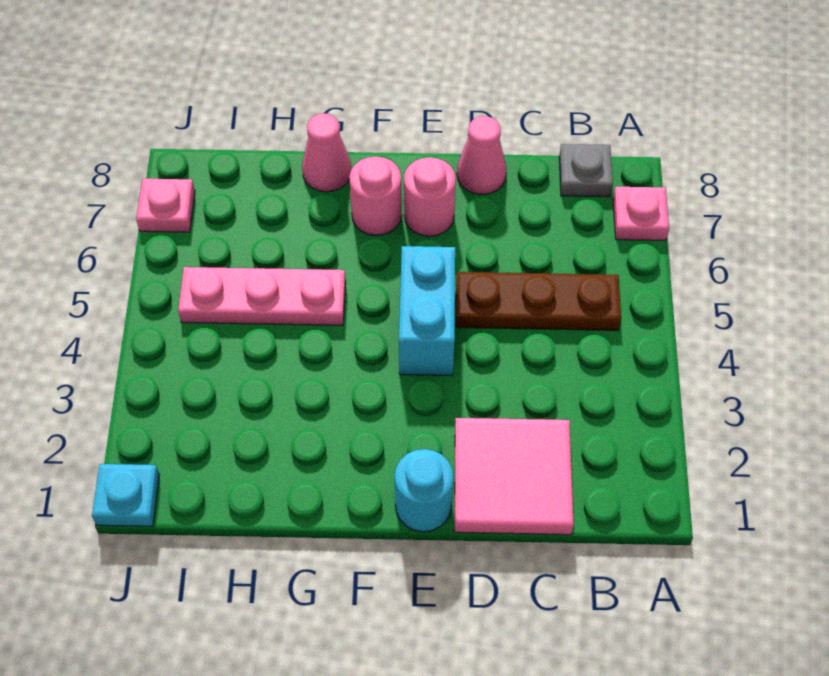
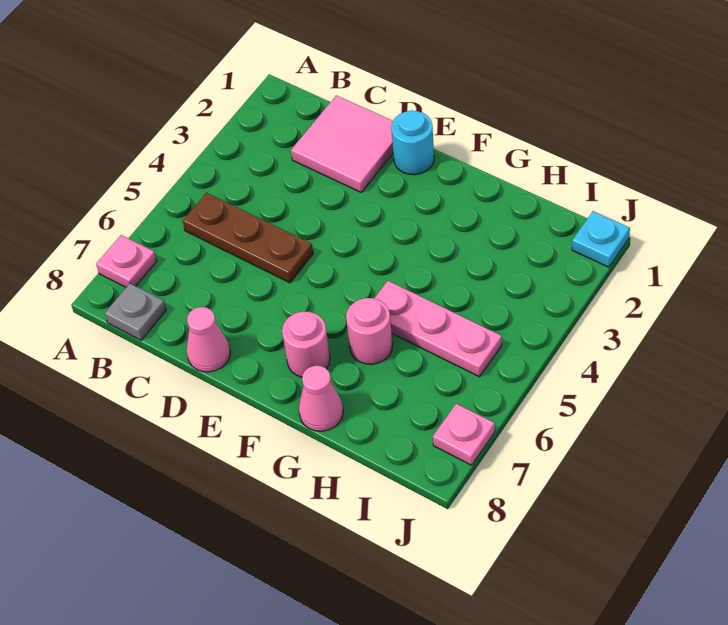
cyan brick E4:E5 level 1 -> none
pink round brick E7 level 1 -> pink round brick G6 level 1

